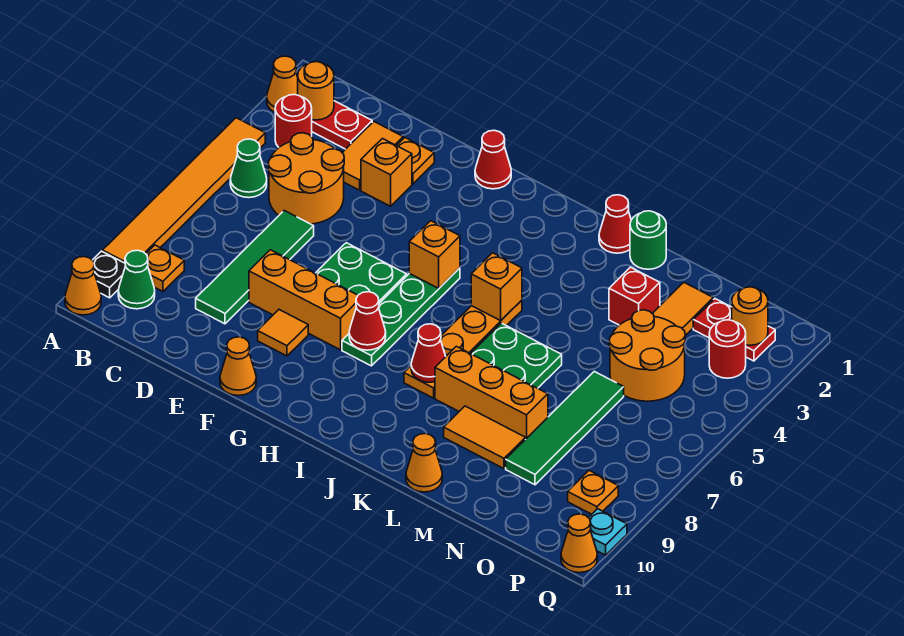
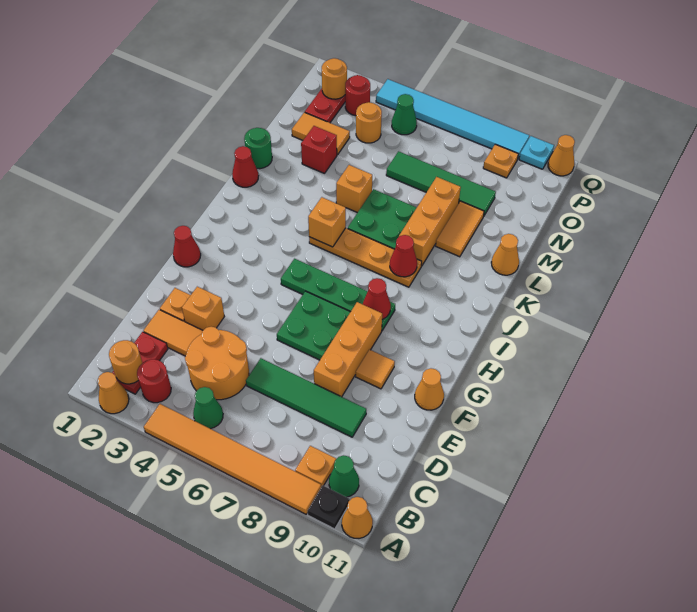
orange brick H5 level 2 -> orange brick L5 level 1
orange round brick N4:O5 level 1 -> orange round brick O4 level 1
none -> green cone P5 level 1
none -> cyan tile Q4:Q9 level 1

